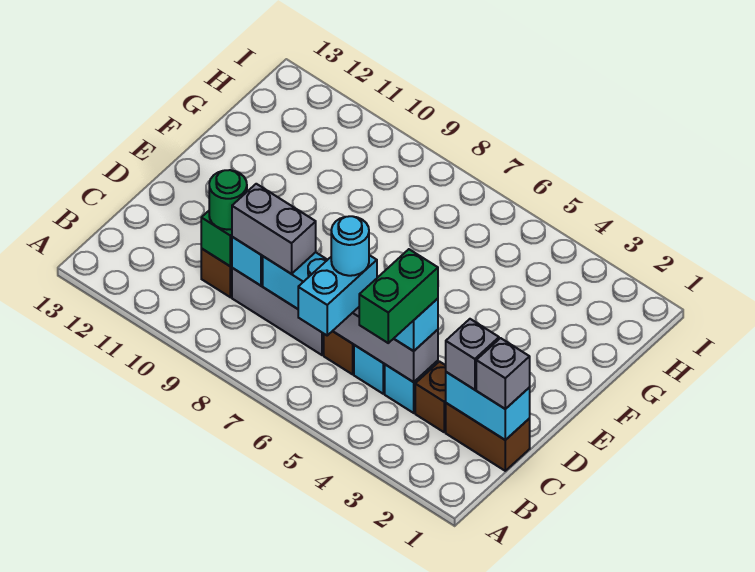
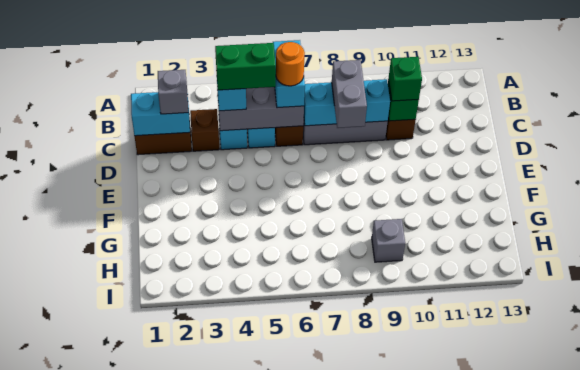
green brick B4:C4 level 4 -> green brick C4:C5 level 4
grey brick C1 level 3 -> grey brick H9 level 1
cyan round brick C6 level 4 -> orange round brick C6 level 4
grey brick C8:C9 level 3 -> grey brick C8:D8 level 3
green round brick C10 level 3 -> green brick C10 level 3

